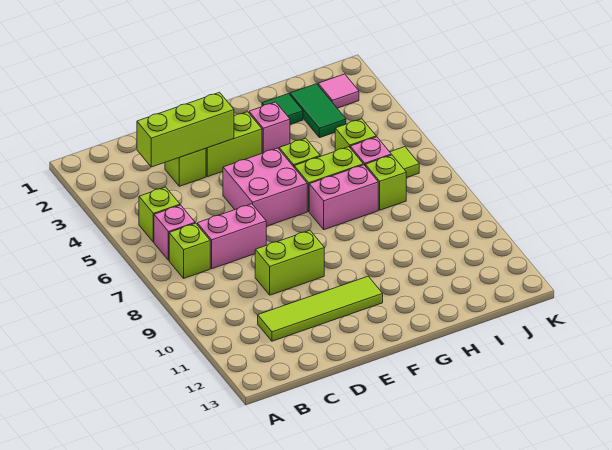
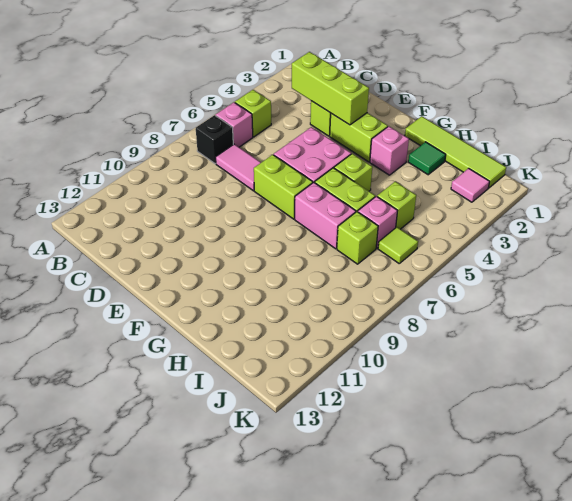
lime brick B7 level 1 -> black brick B7 level 1
pink brick C7:D7 level 1 -> pink tile C7:D7 level 1
lime tile C11:F11 level 1 -> lime tile G1:J1 level 1
lime brick D9:E9 level 1 -> lime brick E7:F7 level 1
green tile I2:I3 level 1 -> none

